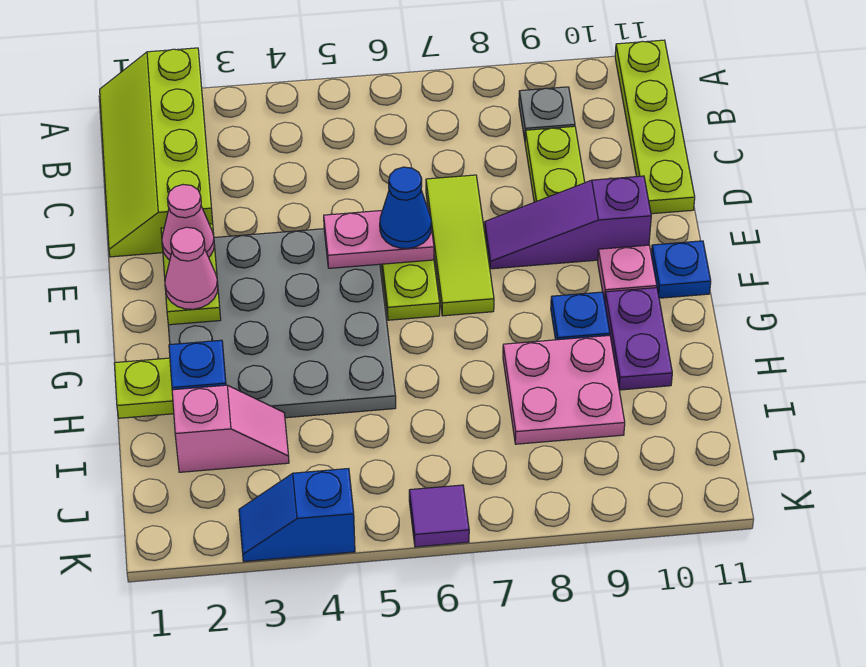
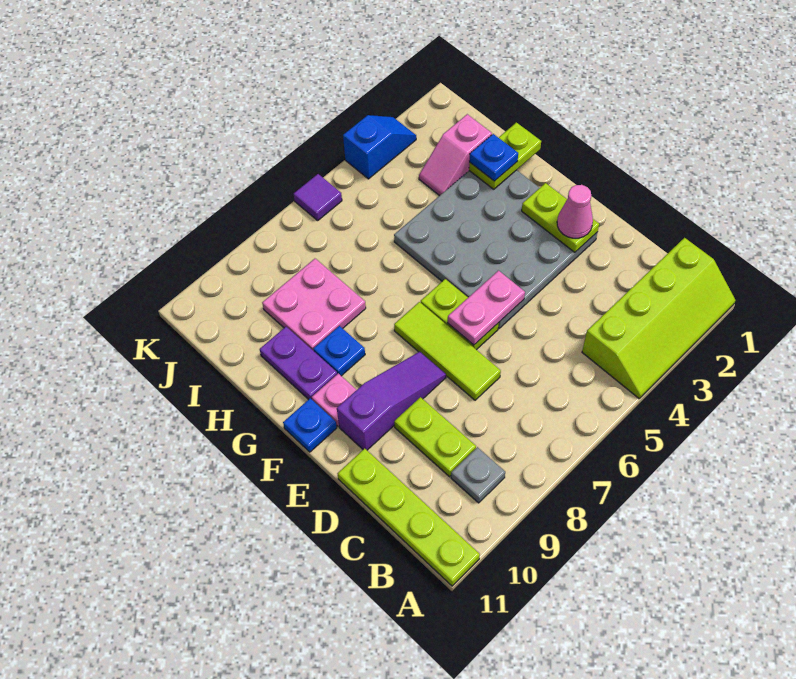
lime slope A1:D2 level 1 top 2 -> lime slope A1:B4 level 1 top B
blue cone E6 level 3 -> none
pink cone F2 level 3 -> none

